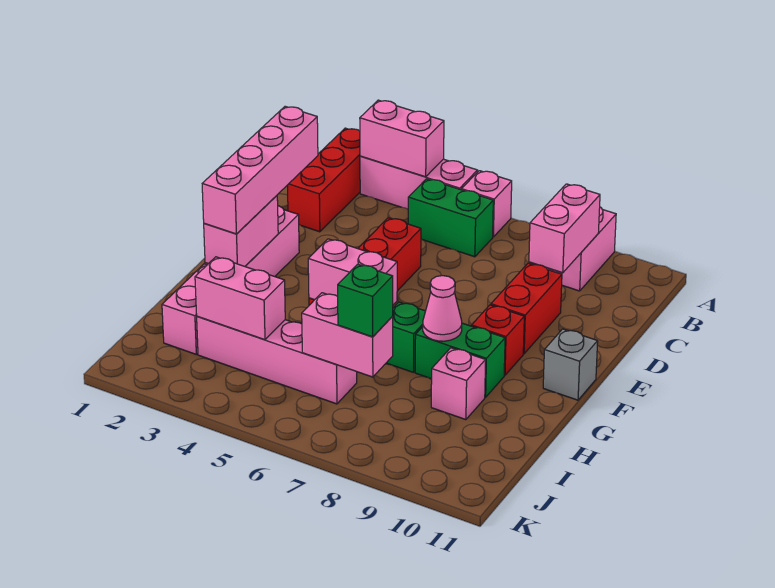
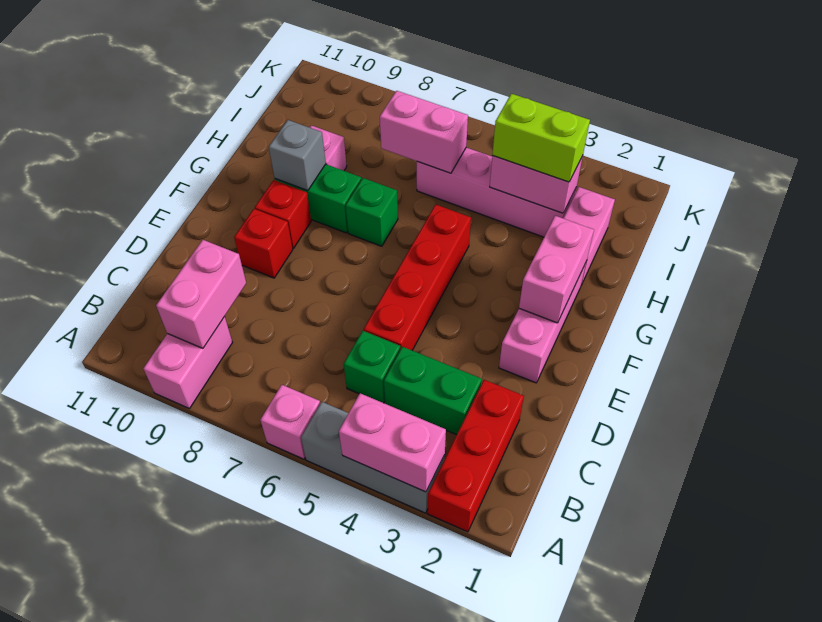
pink brick A3:A5 level 1 -> grey brick A3:A5 level 1
green brick B5:B6 level 1 -> green brick C3:C4 level 1
pink brick D2:G2 level 3 -> none
red brick D9:E9 level 1 -> red brick E9 level 1
grey brick F11 level 1 -> grey brick G9 level 2
pink brick G5:G6 level 2 -> none
pink cone G8 level 2 -> none
none -> lime brick I3:I4 level 3
green brick I7 level 3 -> green brick C5 level 1

